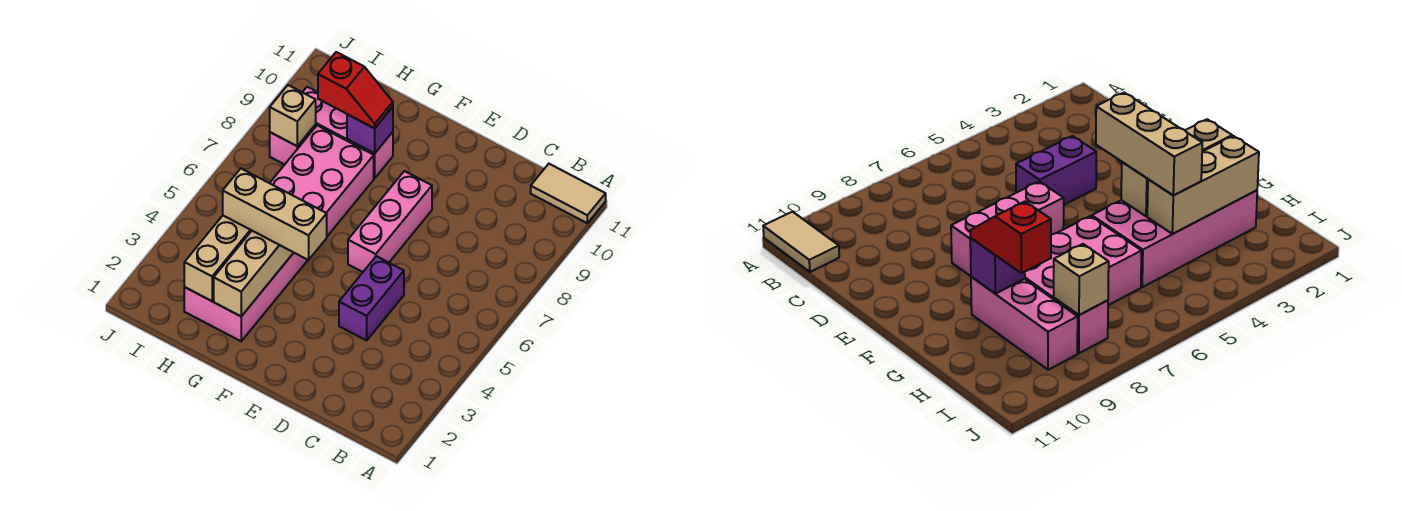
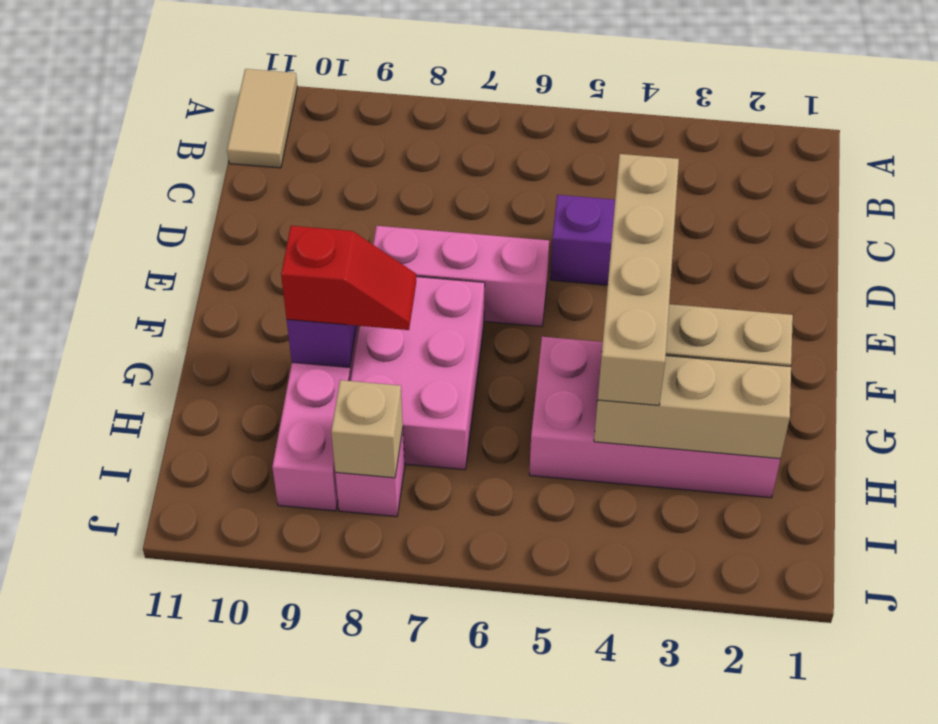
tan brick F4:H4 level 3 -> tan brick E4:H4 level 3
pink brick G6:H8 level 1 -> pink brick F7:H8 level 1
red slope G9:H9 level 3 top H -> red slope G8:G9 level 3 top 9

